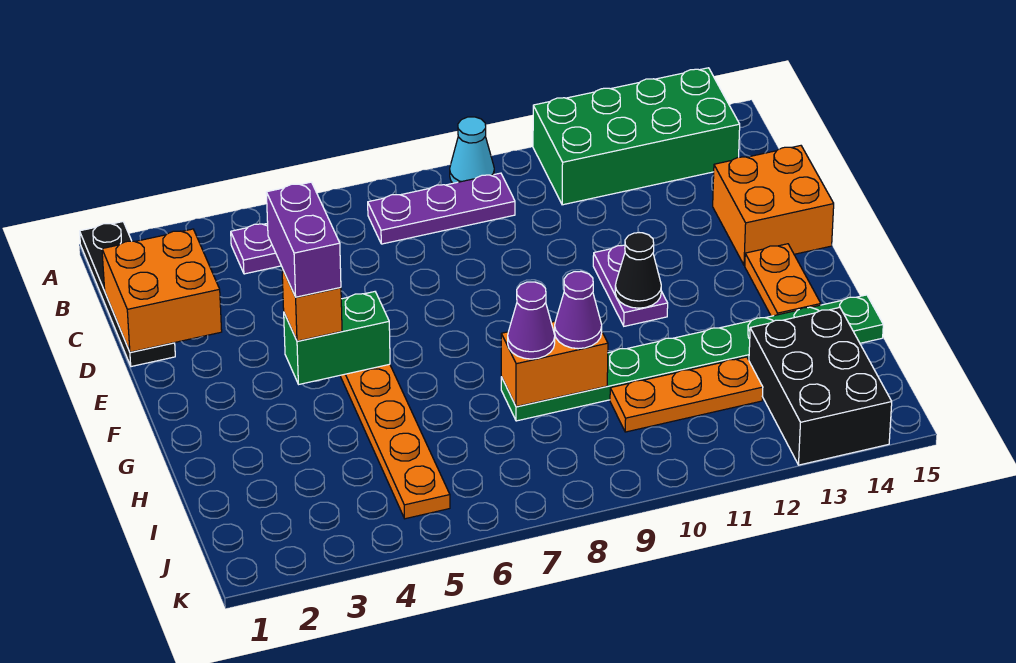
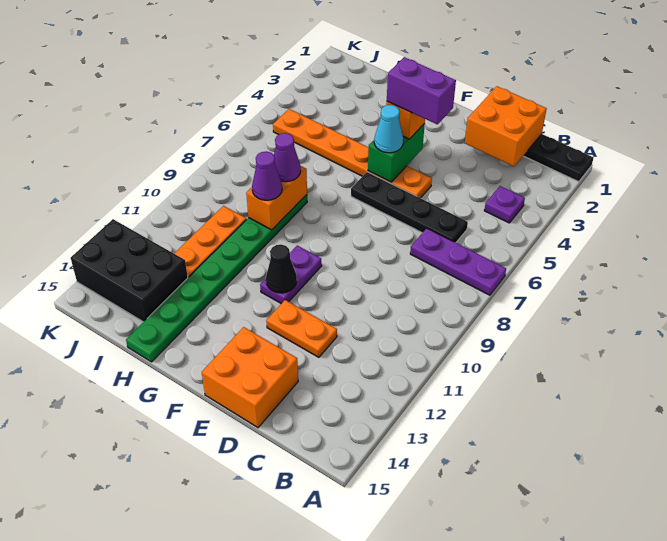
cyan cone A9 level 1 -> cyan cone F5 level 3
green brick A11:B14 level 1 -> none
purple plate B7:B9 level 1 -> purple plate A7:C7 level 1
none -> black plate C6:F6 level 1
purple plate E11:F11 level 1 -> purple plate F10:F11 level 1
orange plate F14:G14 level 1 -> orange plate D12:E12 level 1

